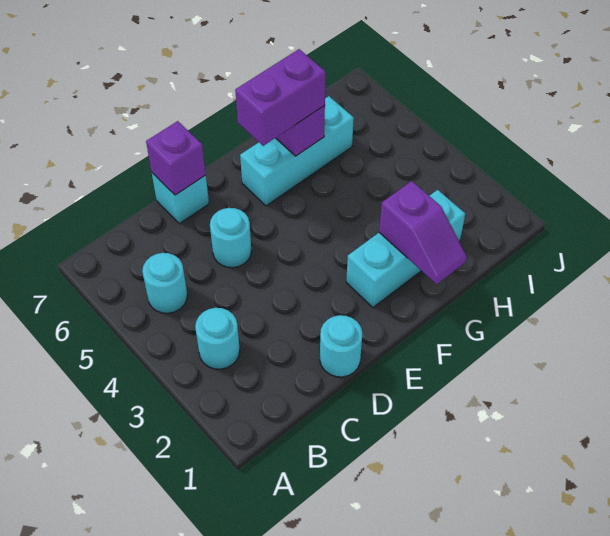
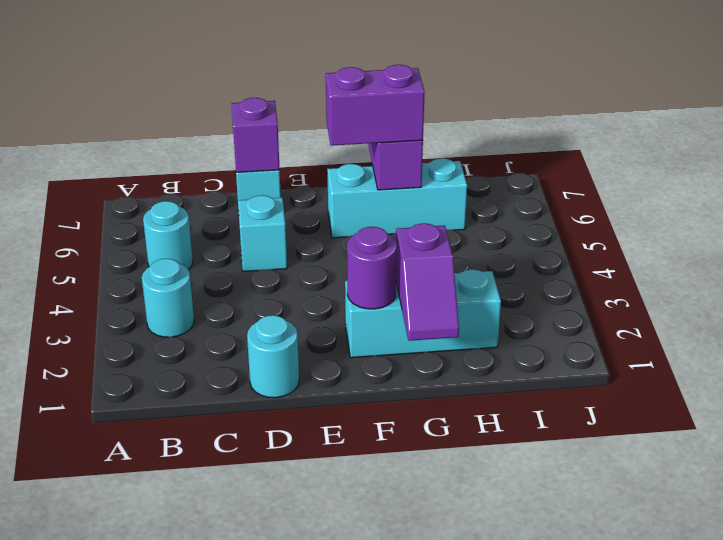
cyan round brick D5 level 1 -> cyan brick D5 level 1
none -> purple round brick F2 level 2

